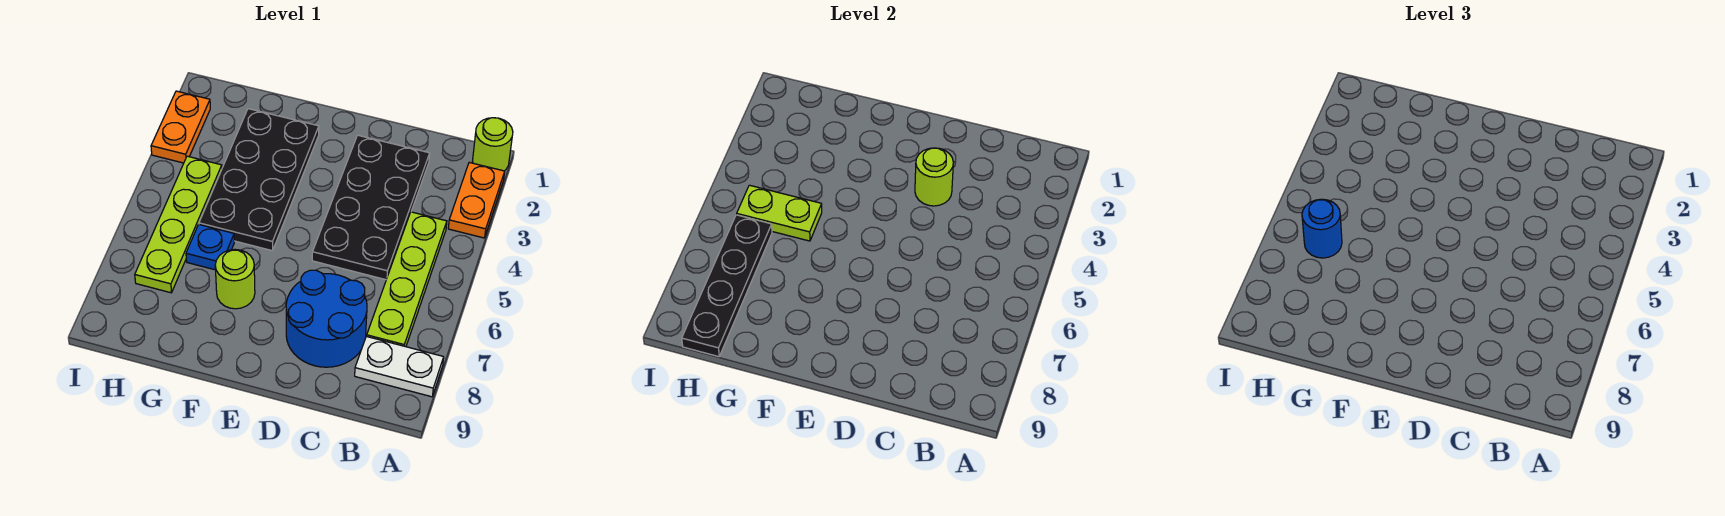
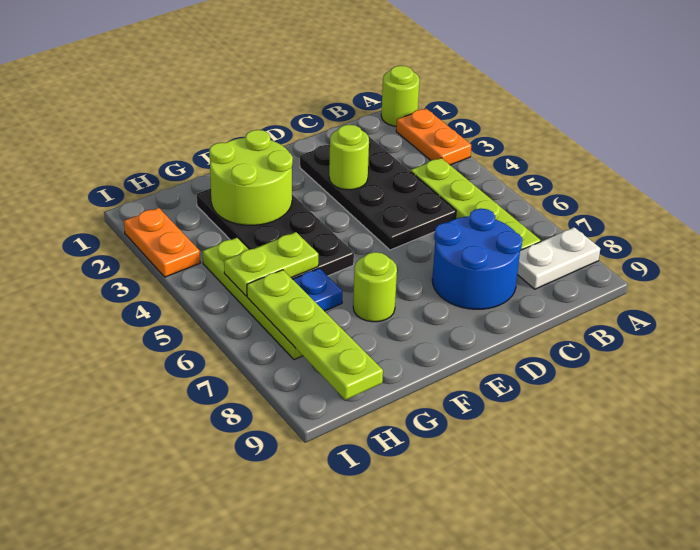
none -> lime round brick F2:G3 level 2
black plate H6:H9 level 2 -> lime plate H6:H9 level 2
blue round brick H6 level 3 -> none

